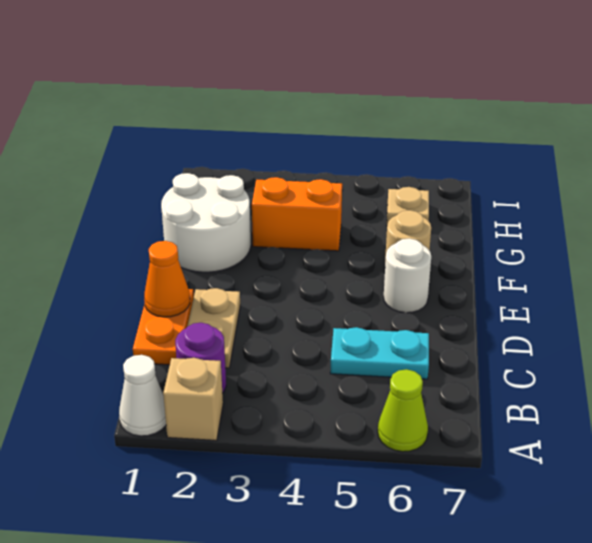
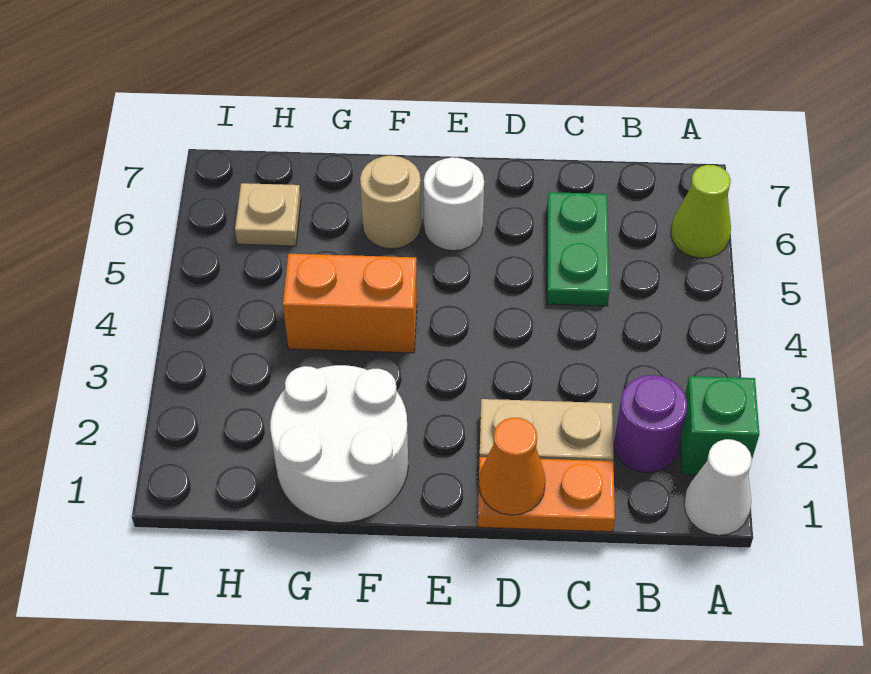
tan brick A2 level 1 -> green brick A2 level 1
cyan plate C5:C6 level 1 -> green plate C5:C6 level 1
orange brick G3:G4 level 1 -> orange brick F4:G4 level 1

